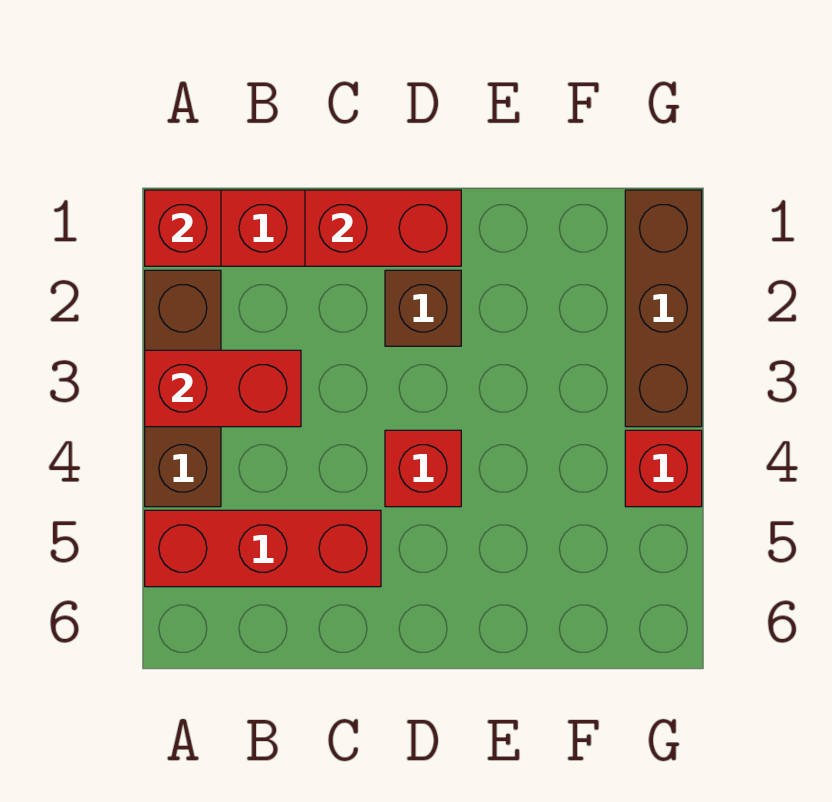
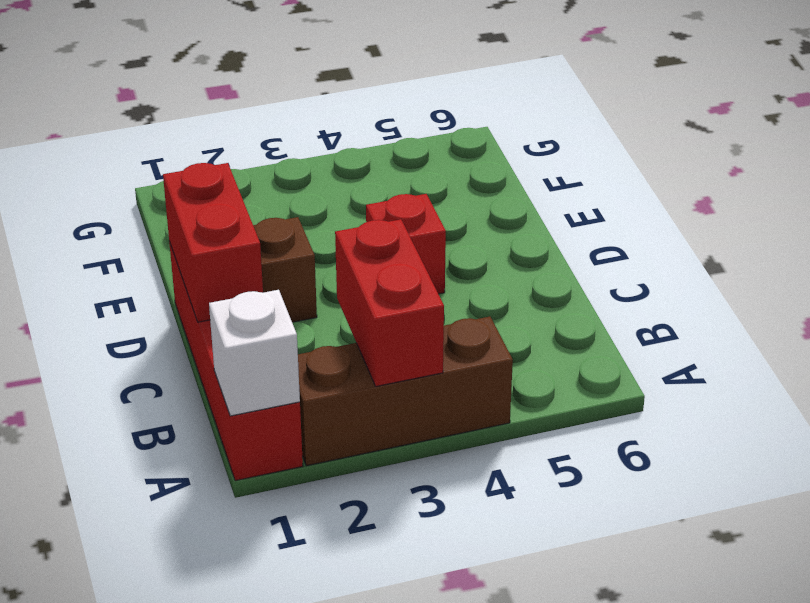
red brick A1 level 2 -> white brick A1 level 2
red brick A5:C5 level 1 -> none
brown brick G1:G3 level 1 -> none
red brick G4 level 1 -> none

